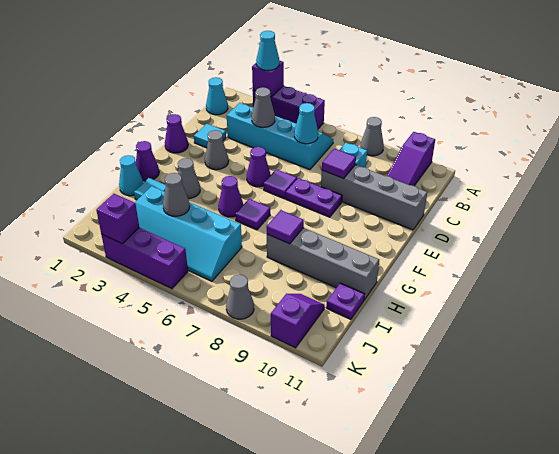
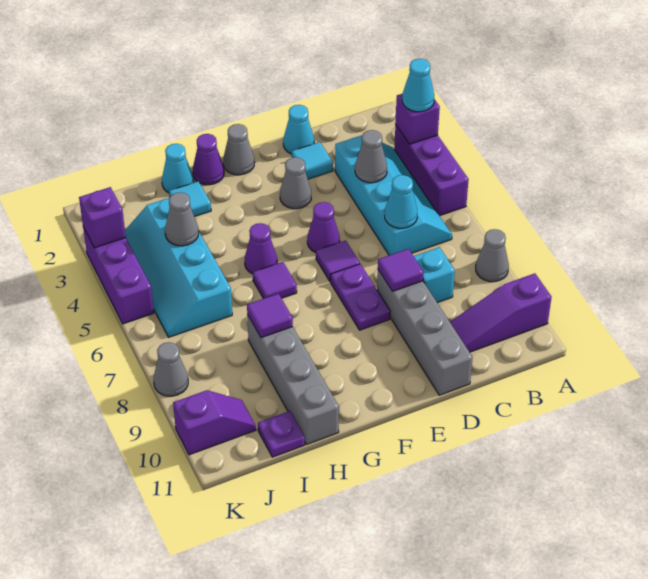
cyan cone B1 level 1 -> cyan cone D1 level 1
purple cone E1 level 1 -> none
grey cone G3 level 1 -> grey cone F1 level 1

